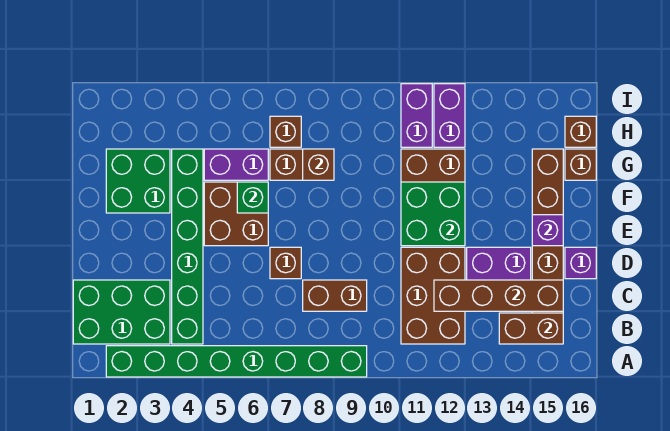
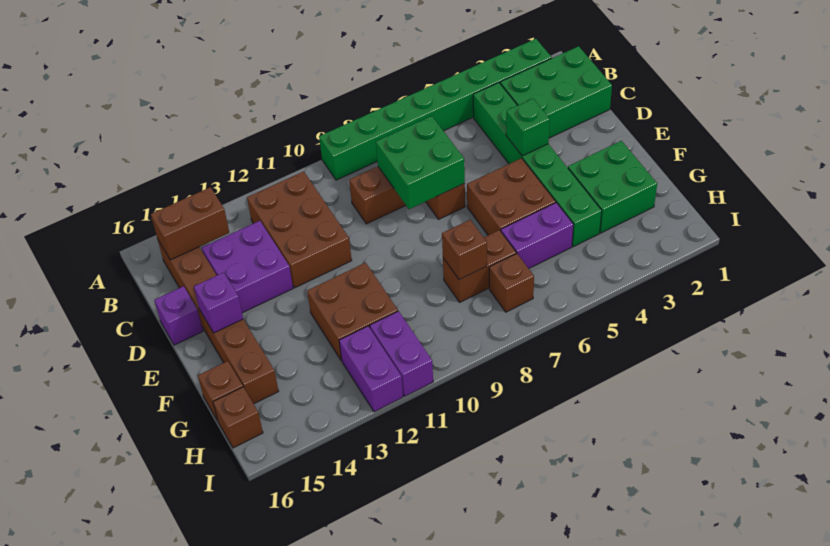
brown brick C12:C15 level 2 -> none
green brick E11:F12 level 2 -> green brick C7:D8 level 2
green brick F6 level 2 -> green brick D4 level 2

